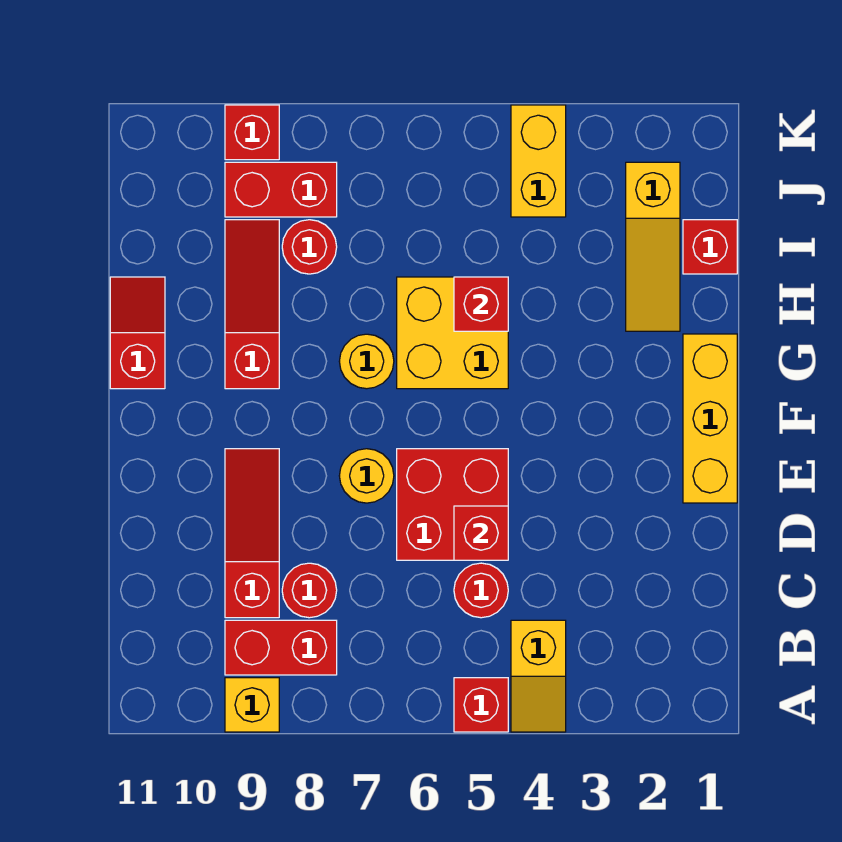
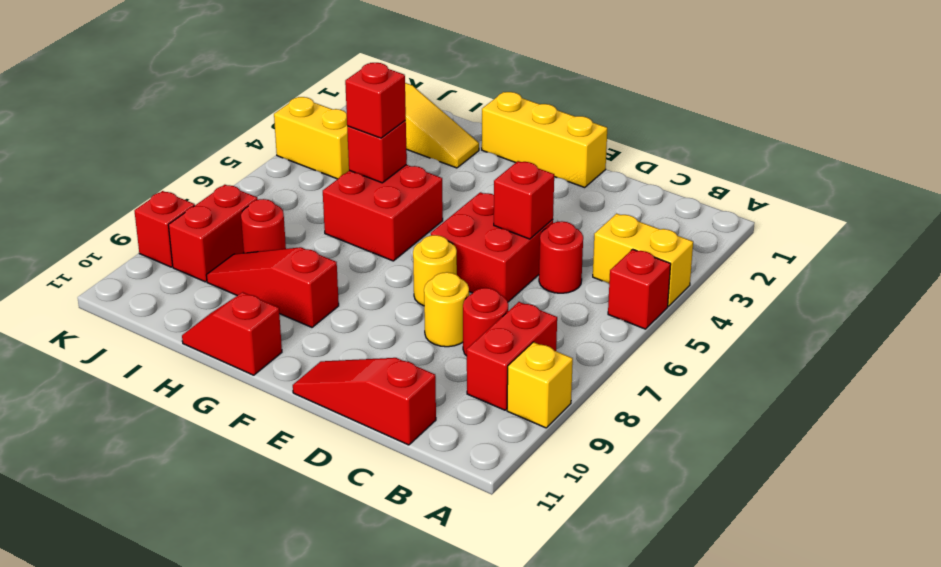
yellow slope A4:B4 level 1 top B -> yellow brick A4:B4 level 1
red slope C9:E9 level 1 top C -> red slope C11:E11 level 1 top C
yellow brick G5:H6 level 1 -> red brick G5:H6 level 1
yellow round brick G7 level 1 -> yellow round brick D8 level 1
red brick I1 level 1 -> red brick H5 level 3

